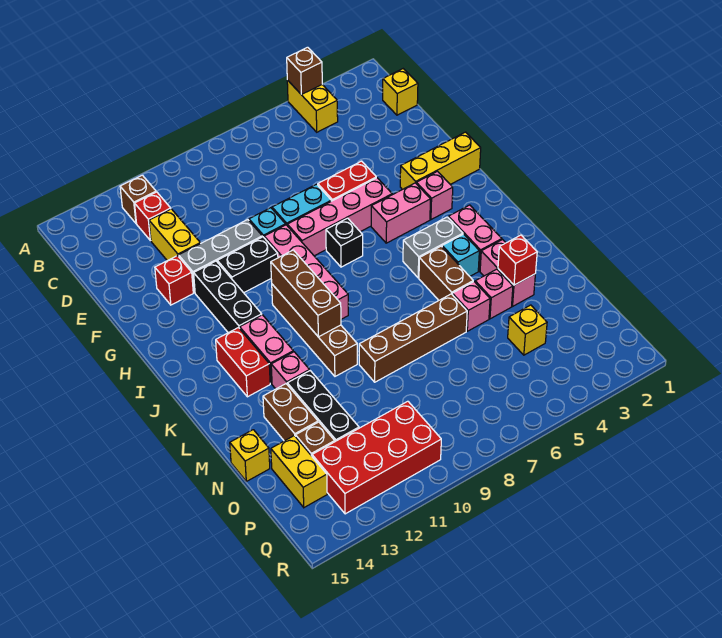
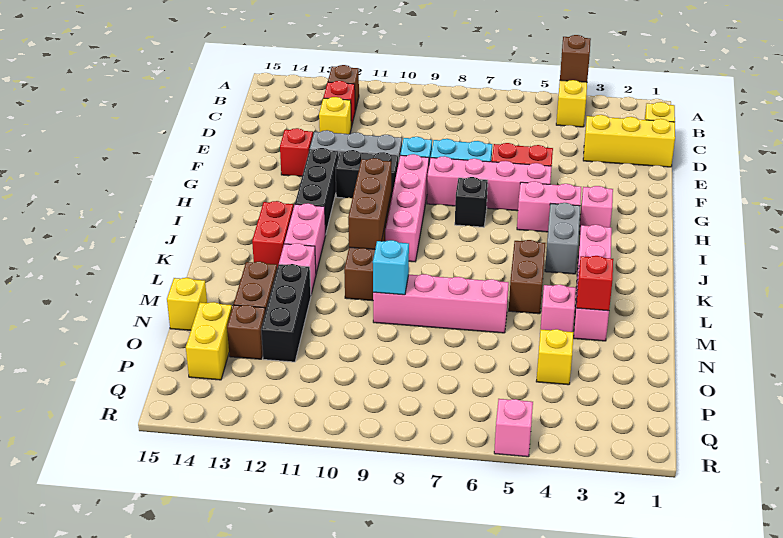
yellow brick D12:E12 level 1 -> yellow brick D12 level 1
yellow brick G1:G3 level 1 -> yellow brick D1:D3 level 1
grey brick J4:J5 level 1 -> grey brick I4:J4 level 1
cyan brick K4 level 1 -> cyan brick M9 level 2
pink brick M5 level 1 -> pink brick R5 level 1
brown brick M6:M9 level 1 -> pink brick M6:M9 level 1
red brick P10:Q13 level 1 -> none

